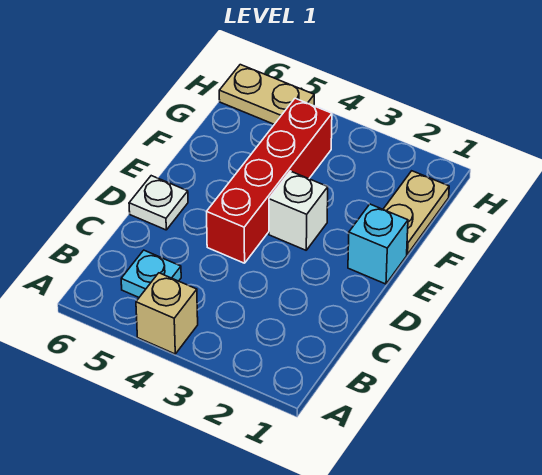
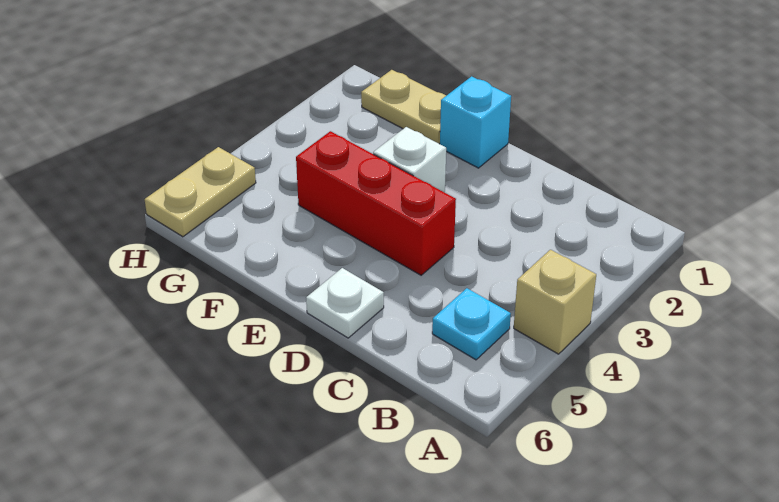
red brick D4:G4 level 1 -> red brick D4:F4 level 1

